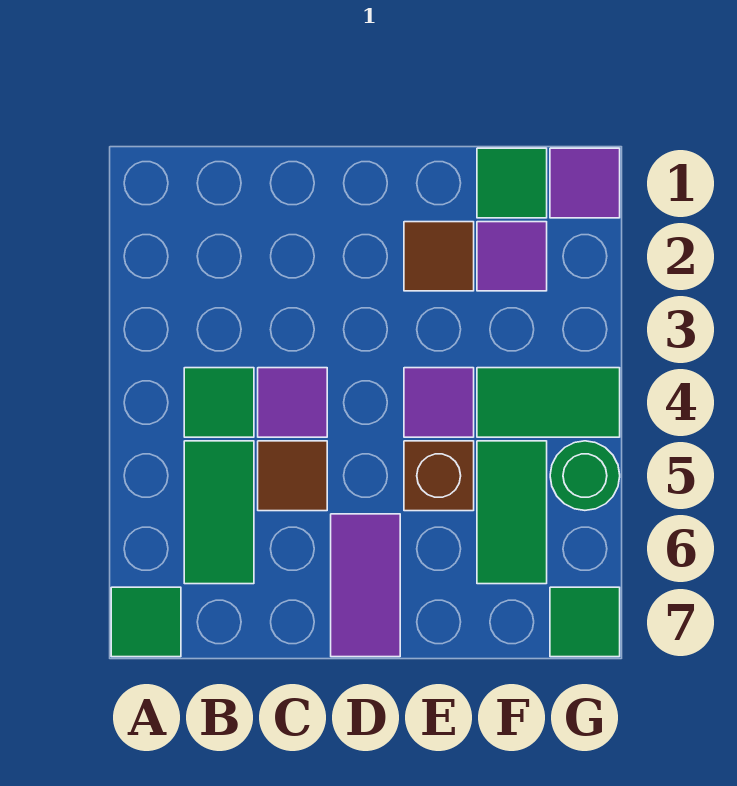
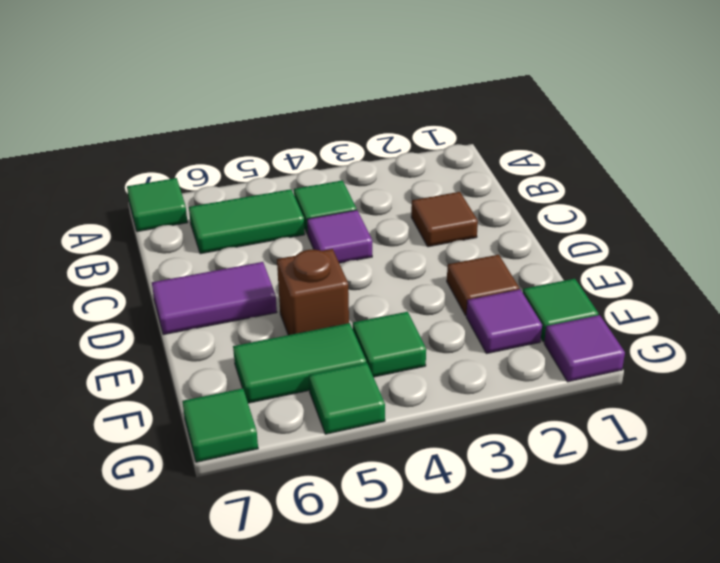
brown tile C5 level 1 -> brown tile C2 level 1
purple tile E4 level 1 -> none
green tile F4:G4 level 1 -> green tile F4 level 1
green round brick G5 level 1 -> green tile G5 level 1

